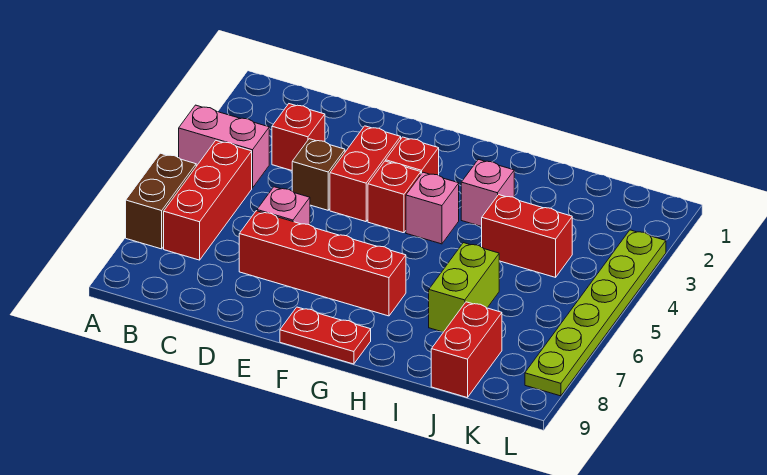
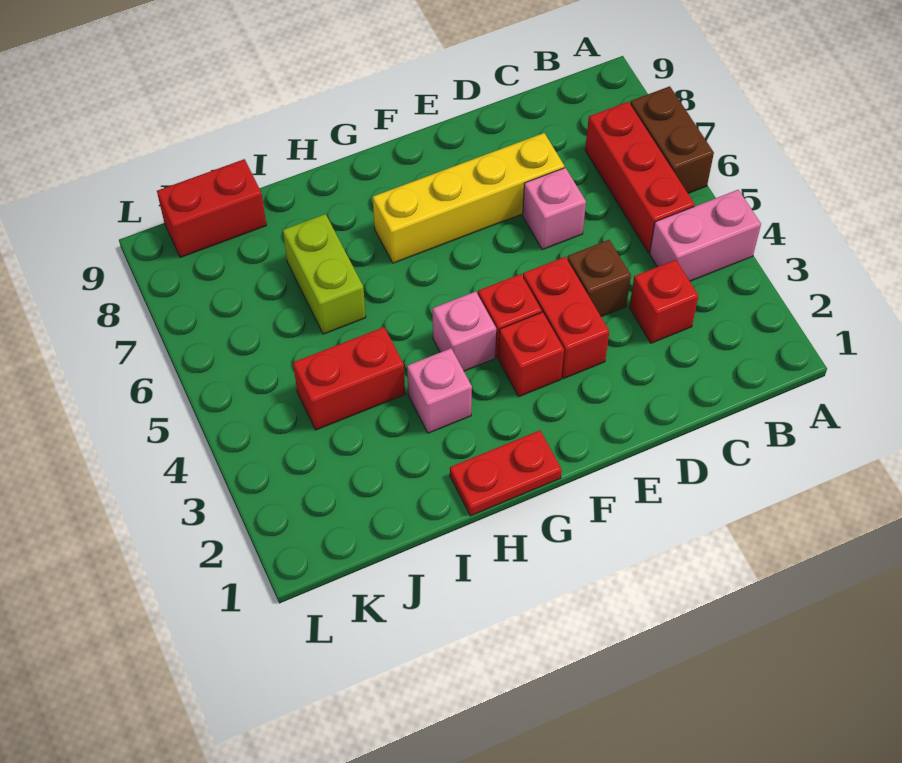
red brick D7:G7 level 1 -> yellow brick D7:G7 level 1
red plate F9:G9 level 1 -> red plate G1:H1 level 1
red brick J8:J9 level 1 -> red brick J9:K9 level 1
lime plate L3:L8 level 1 -> none

